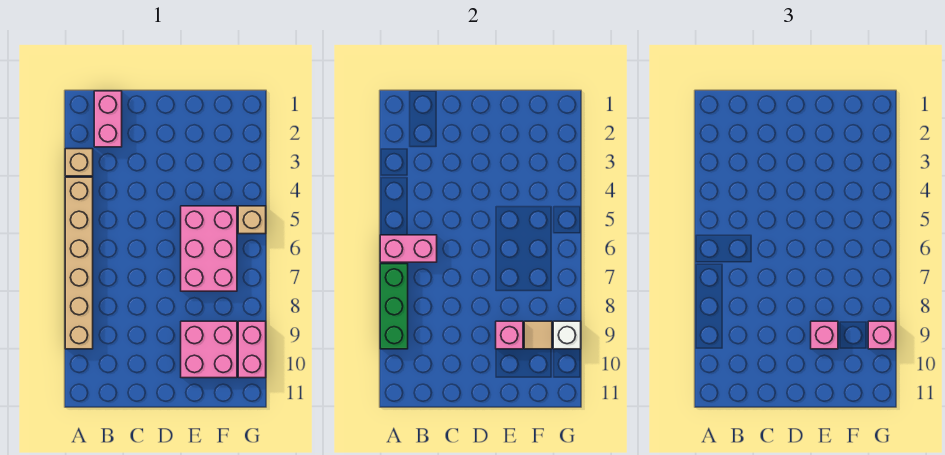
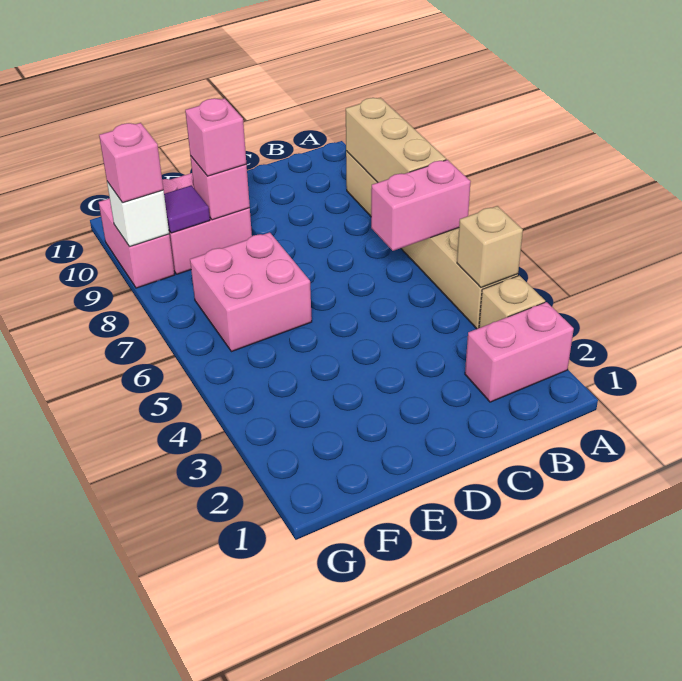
green brick A7:A9 level 2 -> tan brick A7:A9 level 2
pink brick B1:B2 level 1 -> pink brick A2:B2 level 1
pink brick E5:F7 level 1 -> pink brick E6:F7 level 1
tan tile F9 level 2 -> purple tile F9 level 2
tan brick G5 level 1 -> tan brick A4 level 2

